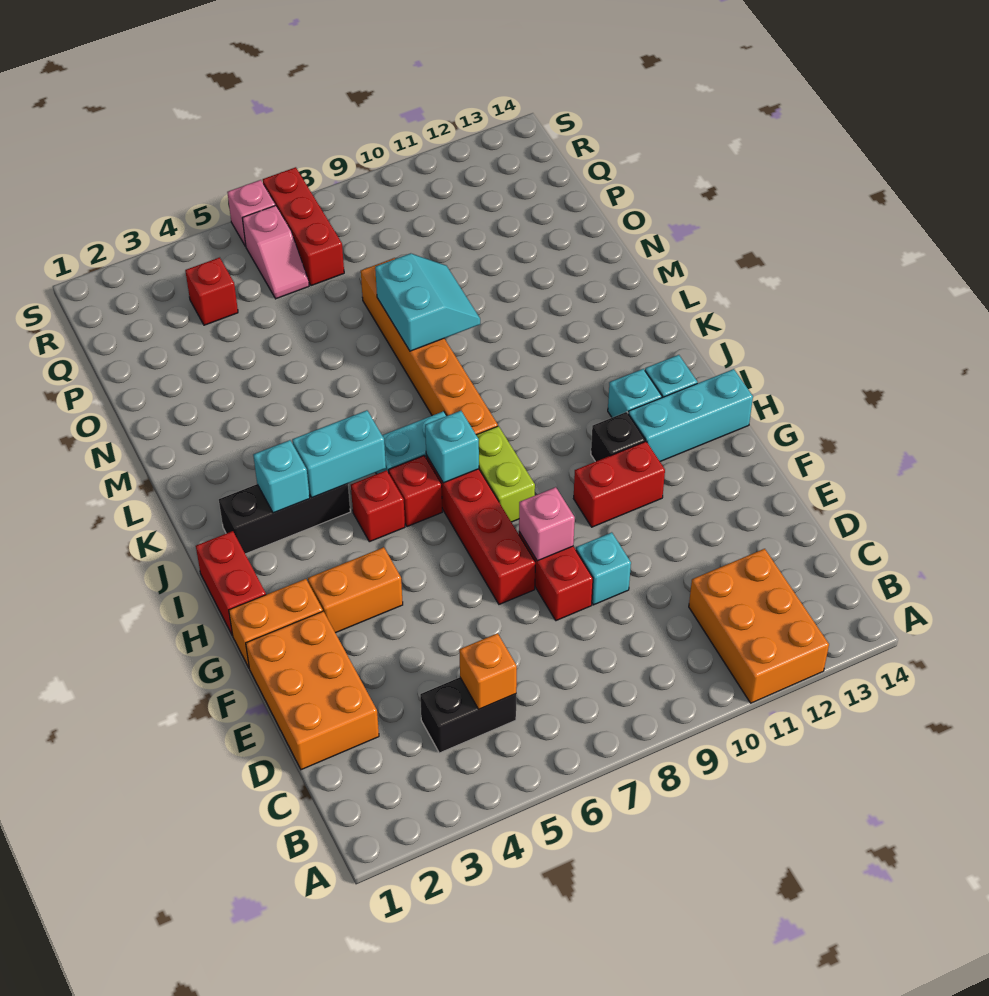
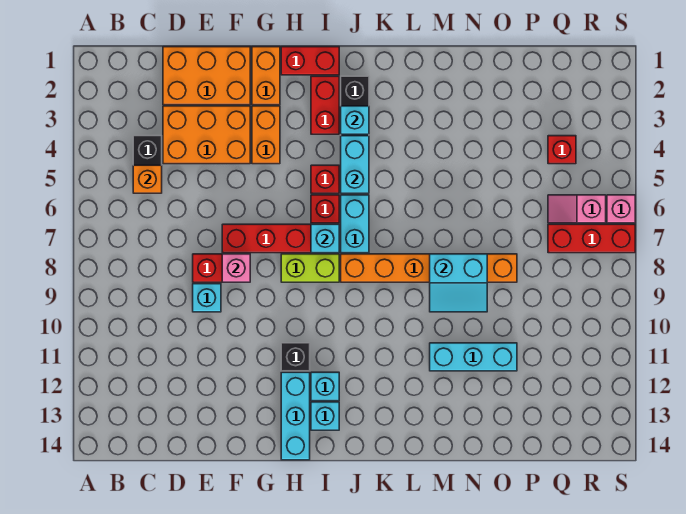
orange brick A11:C12 level 1 -> orange brick D3:F4 level 1
red brick G10:G11 level 1 -> red brick I2:I3 level 1
none -> cyan brick M11:O11 level 1

